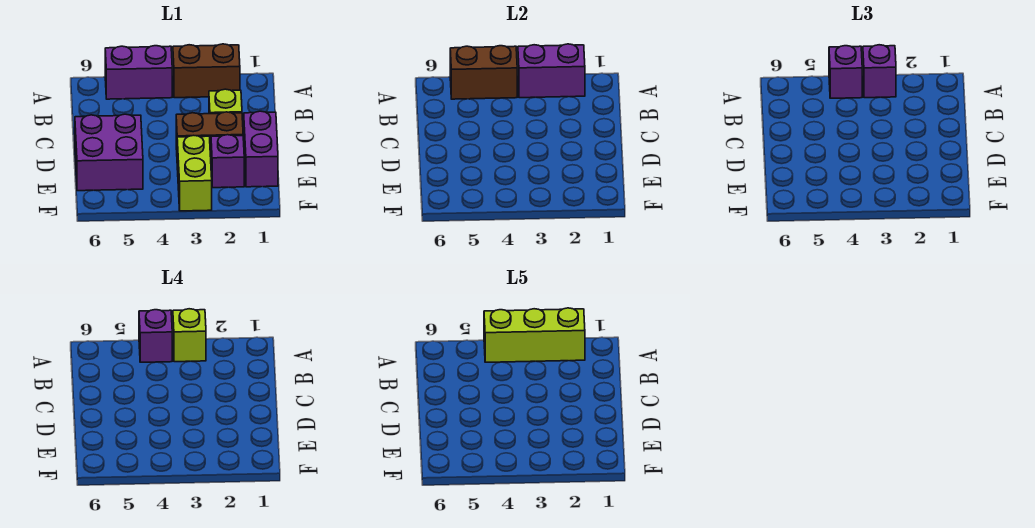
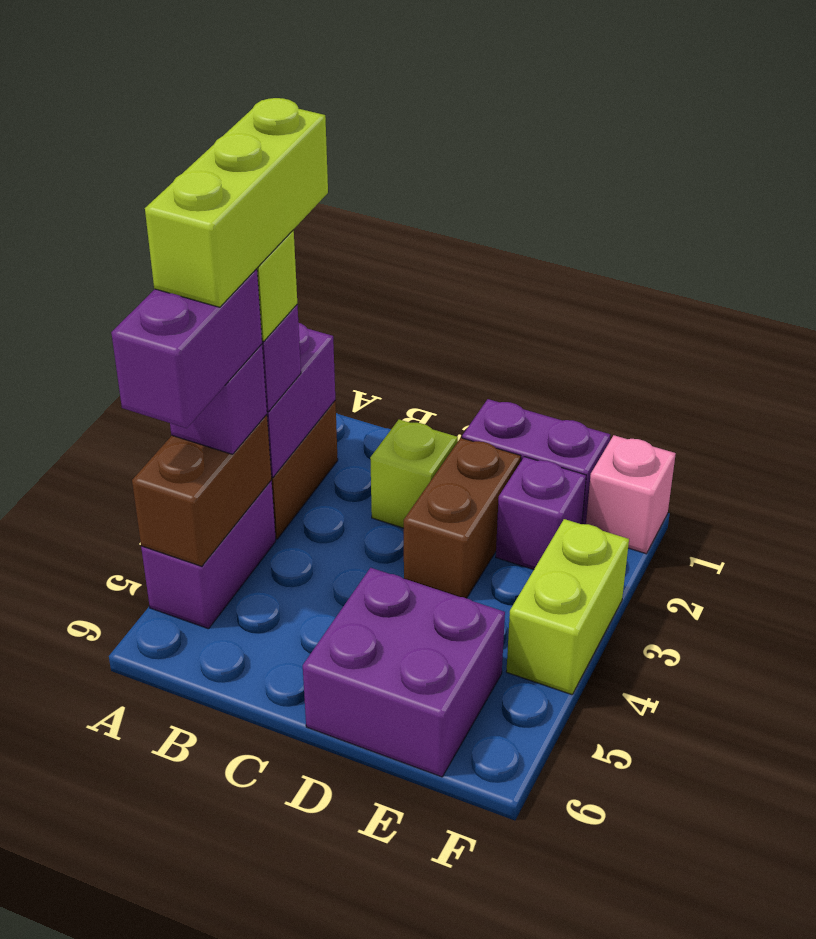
purple brick A4 level 4 -> purple brick A4:A5 level 4
lime brick E3:F3 level 1 -> lime brick F3:F4 level 1
none -> pink brick F1 level 1

